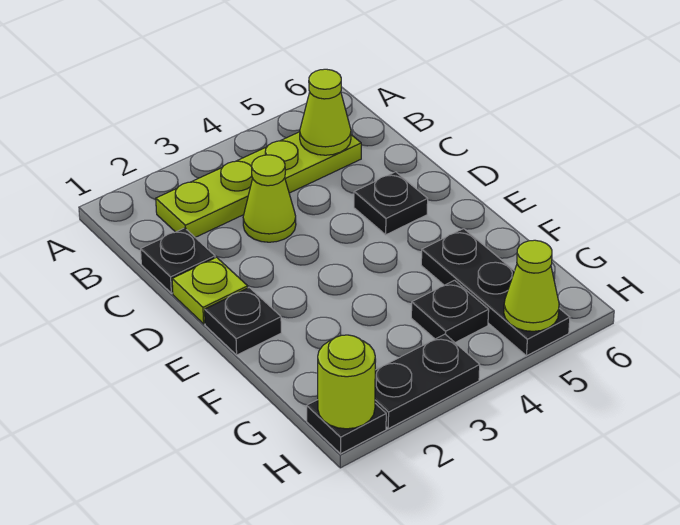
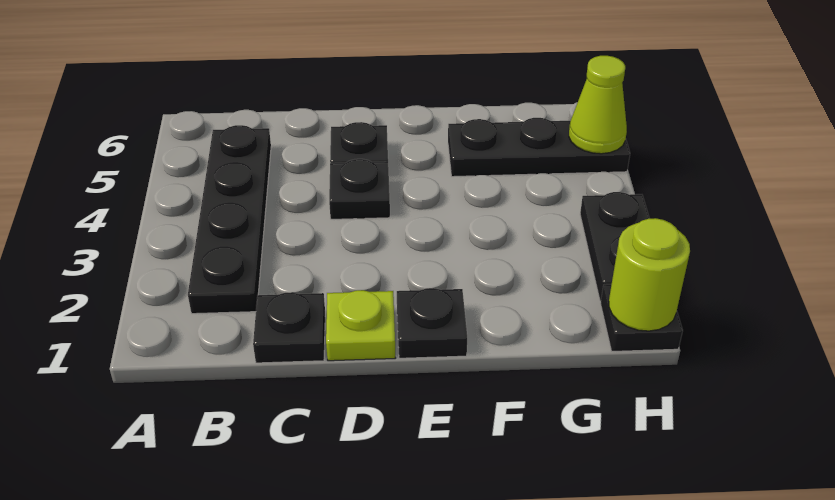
lime plate B2:B5 level 1 -> black plate B2:B5 level 1
lime cone B5 level 2 -> none
lime cone C3 level 1 -> none
black plate G4 level 1 -> black plate D4 level 1

